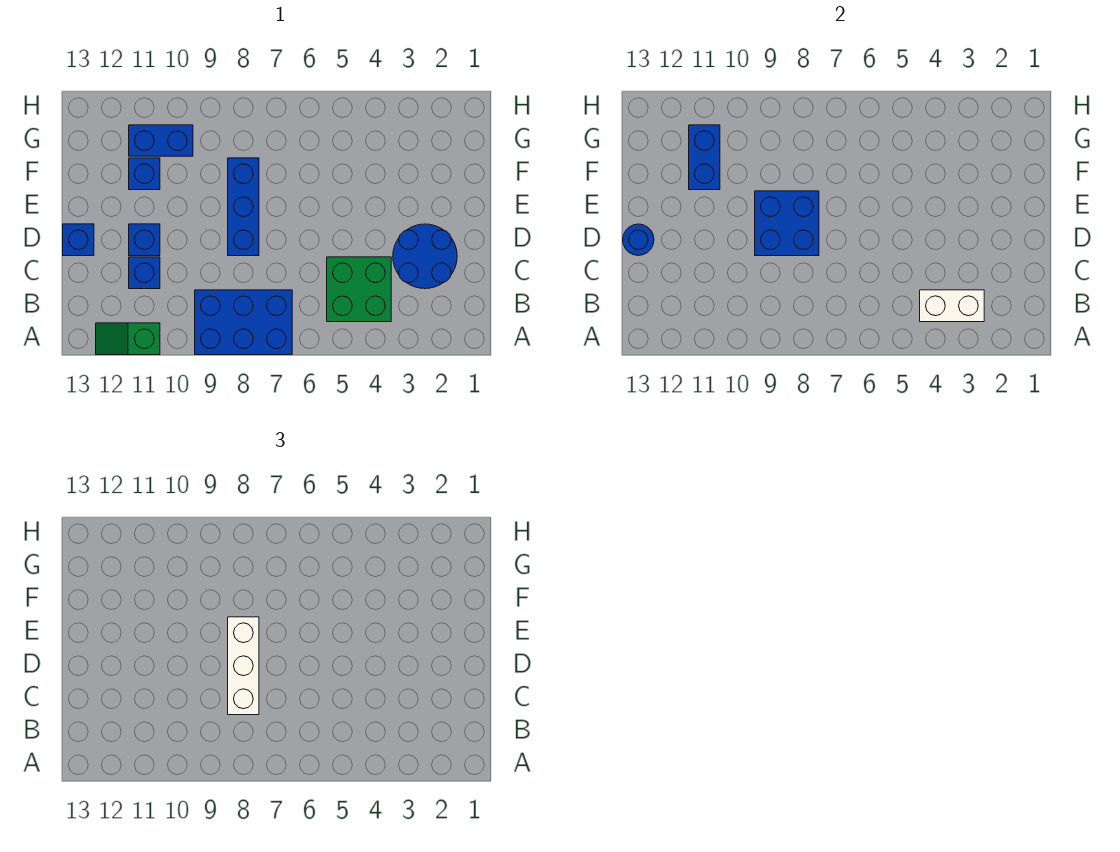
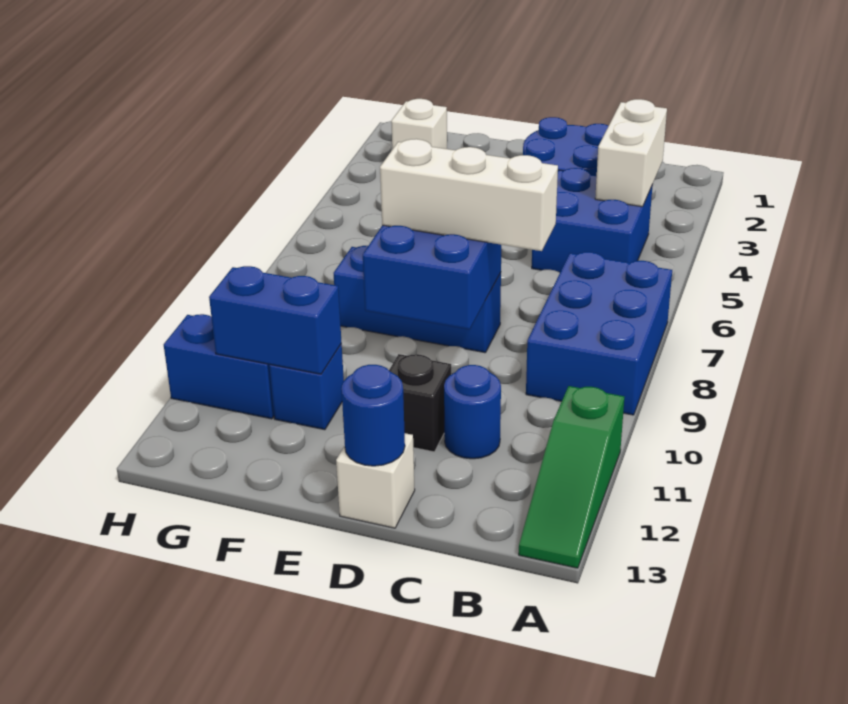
green slope A11:A12 level 1 top 11 -> green slope A11:A13 level 1 top 11
green brick B4:C5 level 1 -> blue brick B4:C5 level 1
blue brick C11 level 1 -> blue round brick C11 level 1
blue brick D11 level 1 -> black brick D11 level 1
blue brick D13 level 1 -> white brick D13 level 1
none -> white brick G2 level 1
blue brick G10:G11 level 1 -> blue brick G11:H11 level 1

